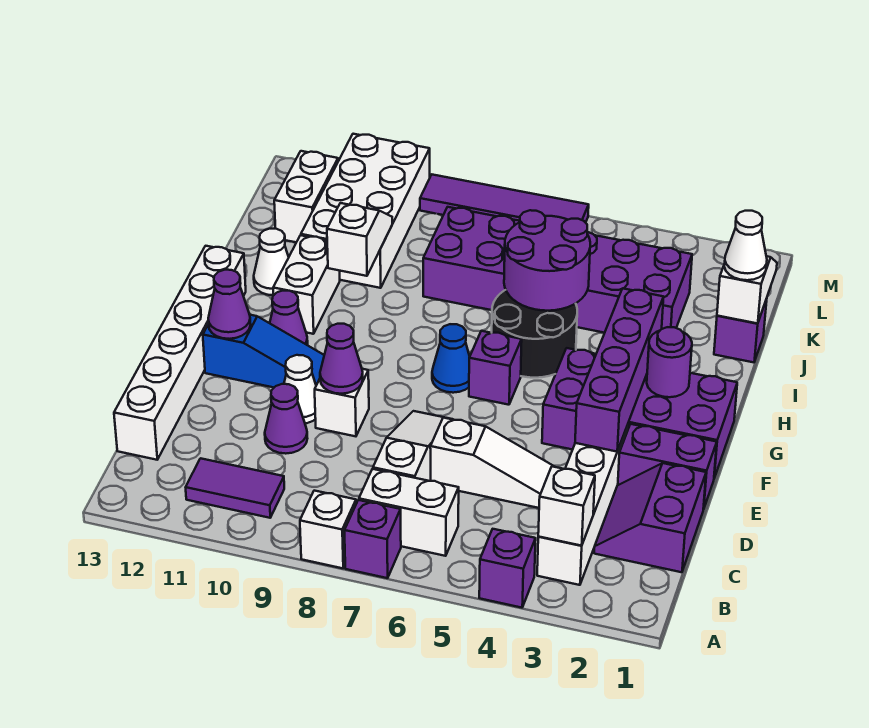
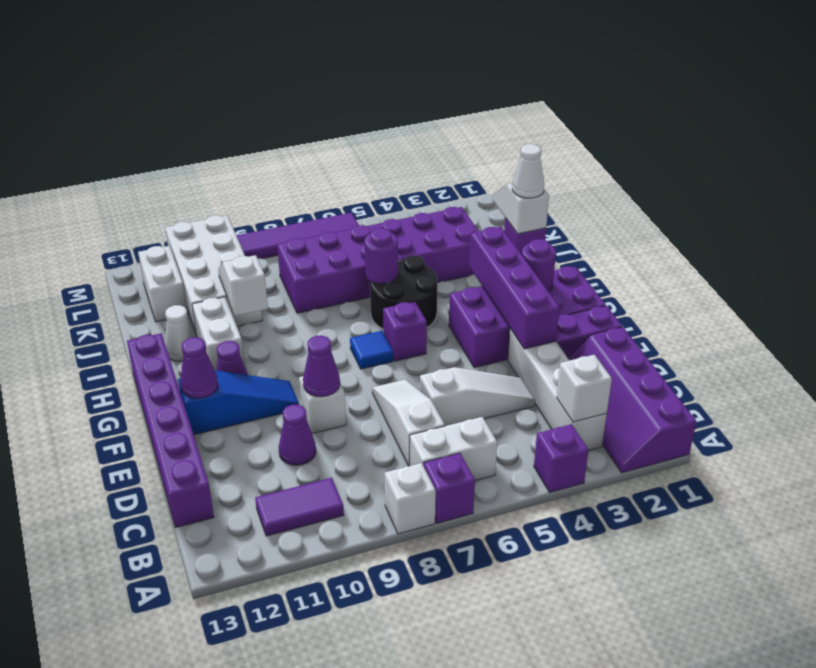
purple slope C1:D2 level 1 top 1 -> purple slope A1:D2 level 1 top 1
white brick C13:H13 level 1 -> purple brick C13:H13 level 1
white cone E10 level 1 -> none
blue cone G7 level 1 -> blue tile G7 level 1
purple round brick I5:J6 level 2 -> purple round brick I6 level 2

